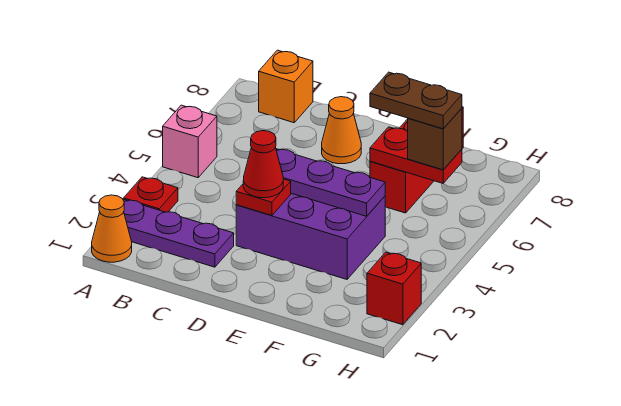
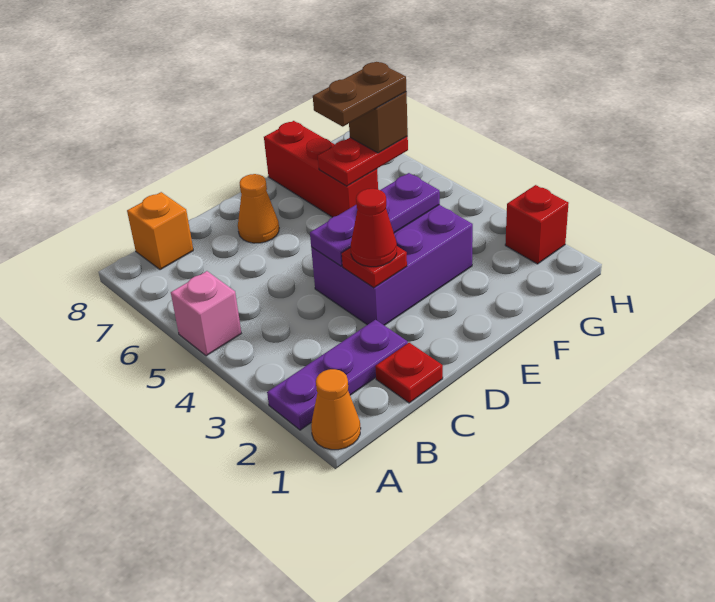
red plate A3 level 1 -> red plate C1 level 1

